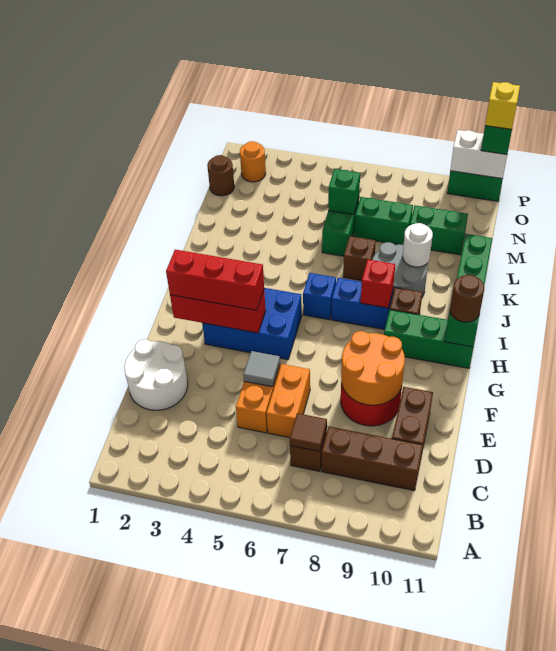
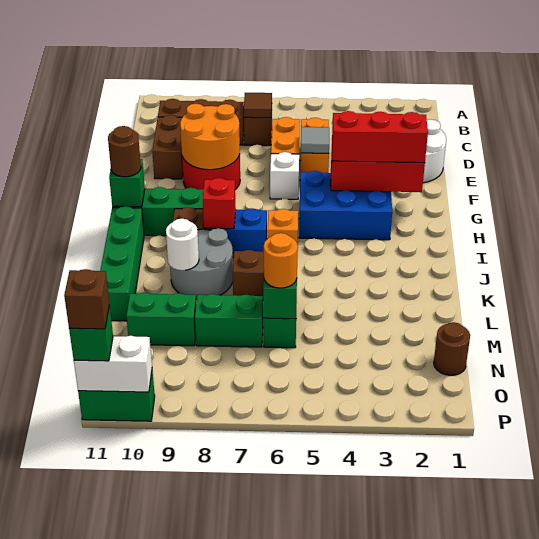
none -> white brick F6 level 1
blue brick I6 level 1 -> orange brick I6 level 1
orange round brick O2 level 1 -> orange round brick M6 level 3
yellow brick P11 level 4 -> brown brick P11 level 4

